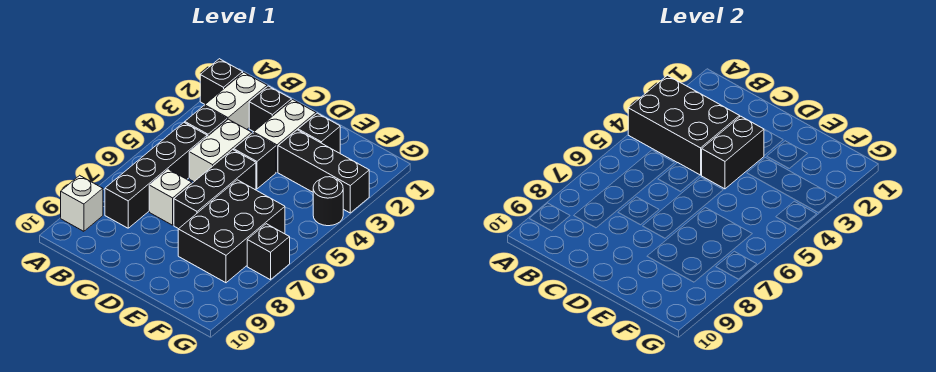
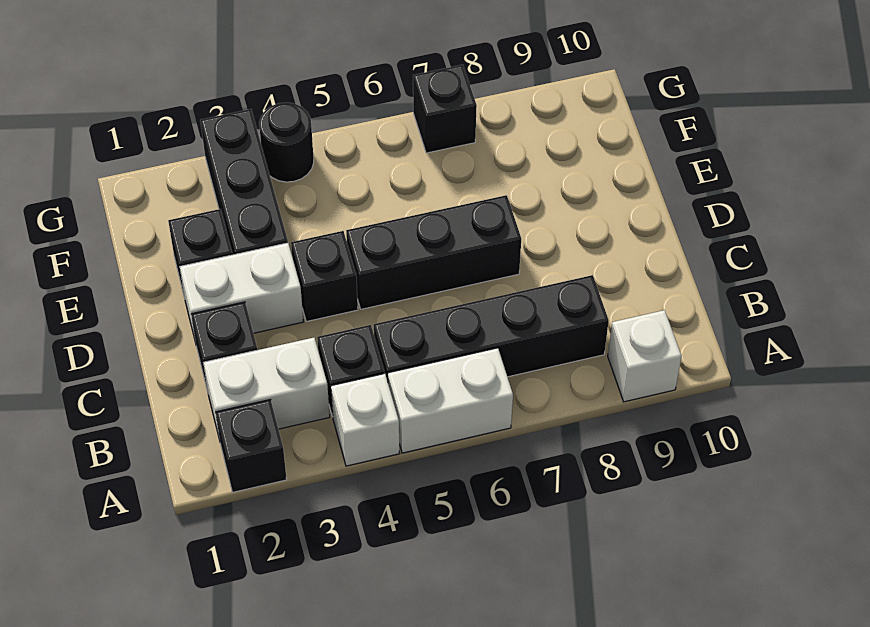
black brick A3:C4 level 2 -> none
white brick C4:C5 level 1 -> white brick A5:A6 level 1
white brick C7 level 1 -> white brick A4 level 1
black brick D3:D4 level 2 -> none
black brick E6:F8 level 1 -> none

